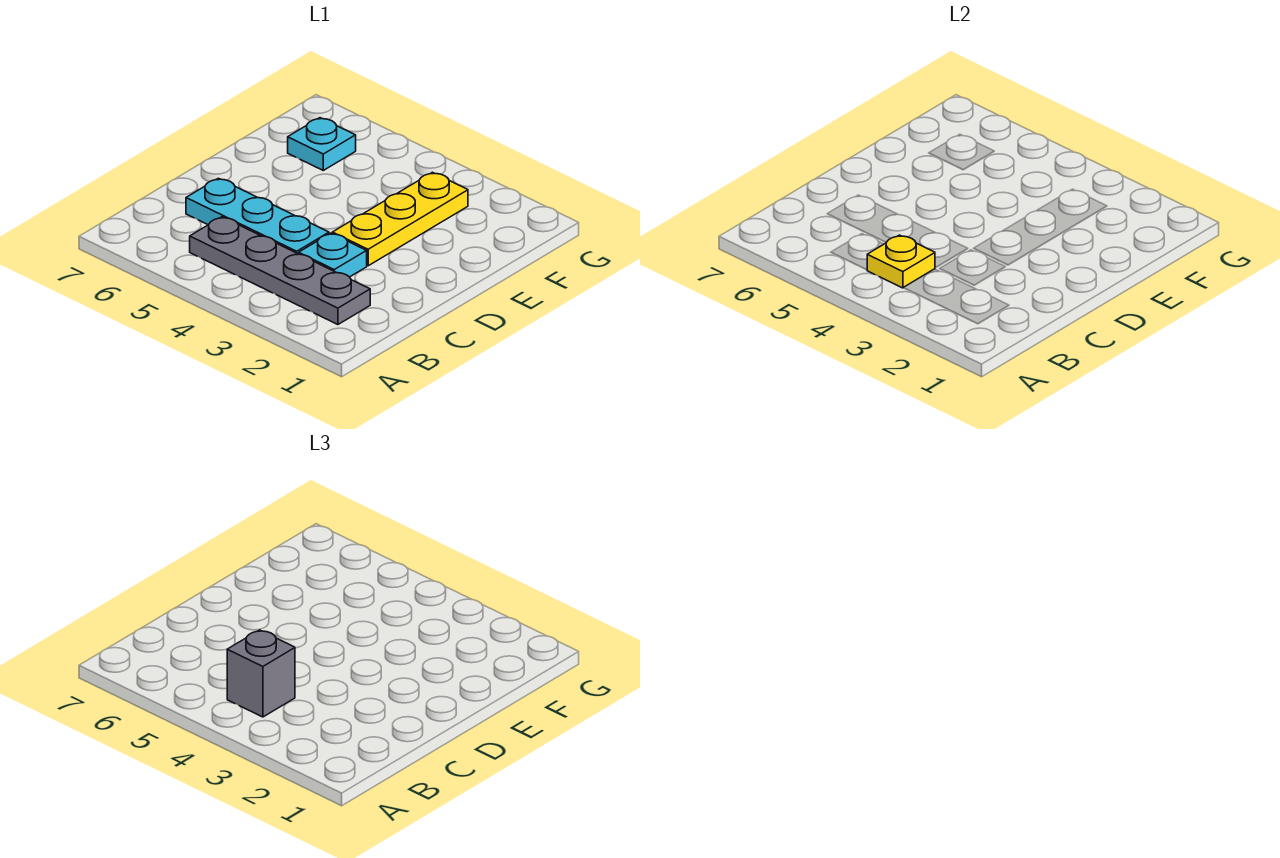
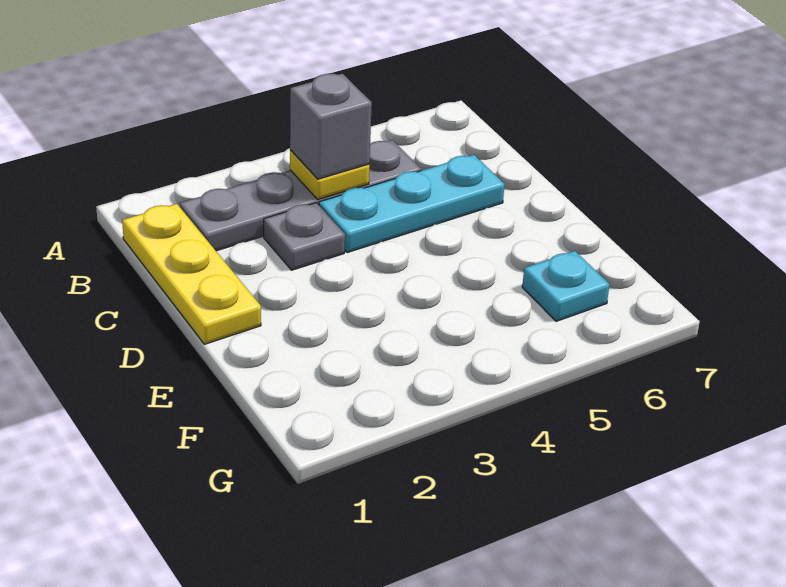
cyan plate C3 level 1 -> grey plate C3 level 1
yellow plate D3:F3 level 1 -> yellow plate B1:D1 level 1

